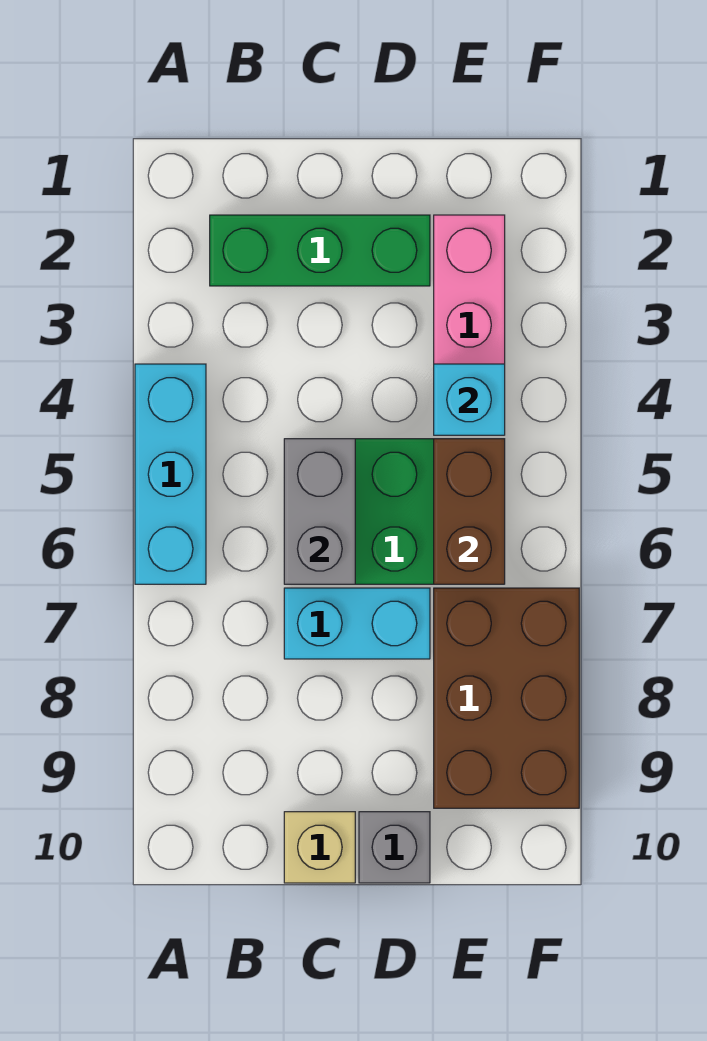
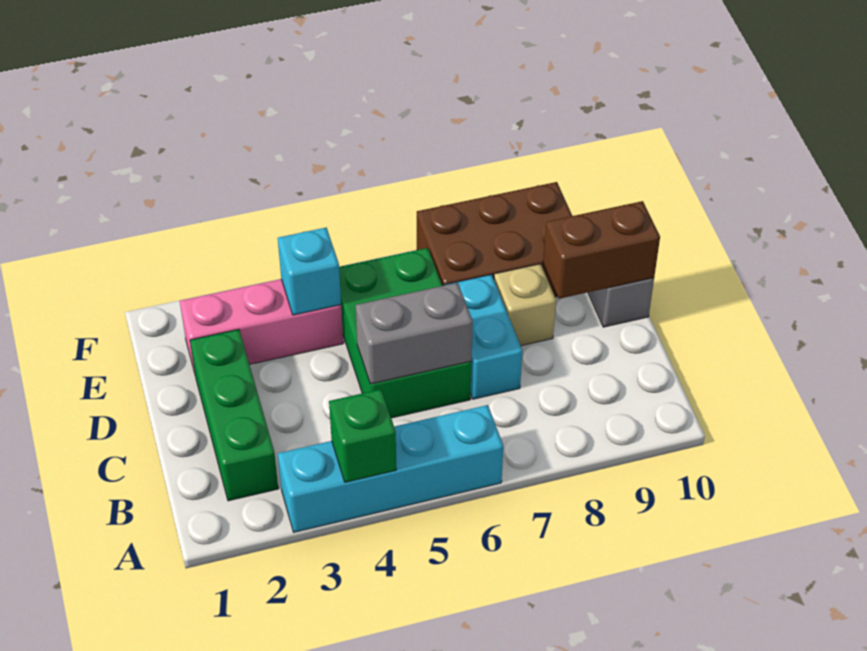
cyan brick A4:A6 level 1 -> cyan brick A3:A6 level 1
none -> green brick A4 level 2
tan brick C10 level 1 -> tan brick D8 level 1
brown brick E5:E6 level 2 -> brown brick D9:D10 level 2

